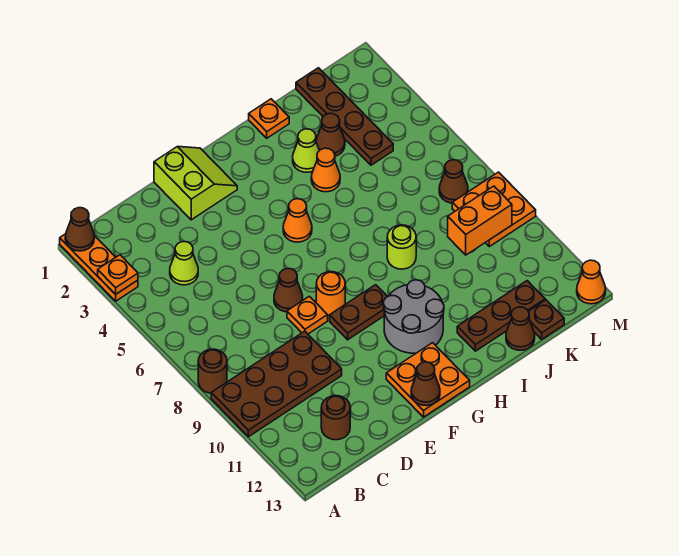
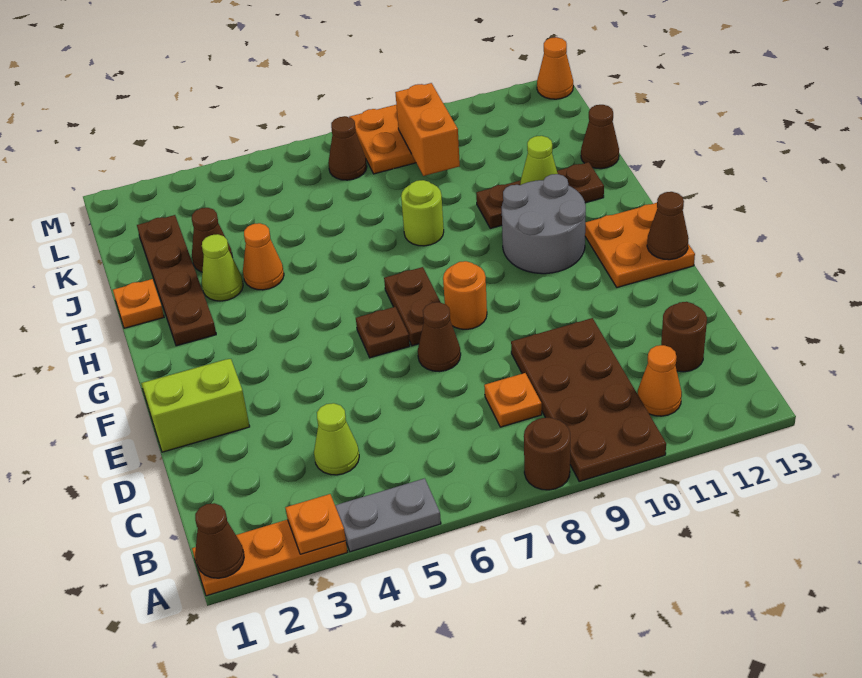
none -> grey plate A4:A5 level 1
orange plate E8 level 1 -> orange plate C8 level 1
brown plate F9:G9 level 1 -> brown plate F7:G7 level 1
orange cone G5 level 1 -> orange cone B11 level 1
none -> lime cone I11 level 2
brown plate I12:K12 level 1 -> brown plate I10:I12 level 1
brown plate K1:K4 level 1 -> brown plate H2:K2 level 1
brown plate K13 level 1 -> brown plate F6 level 1

